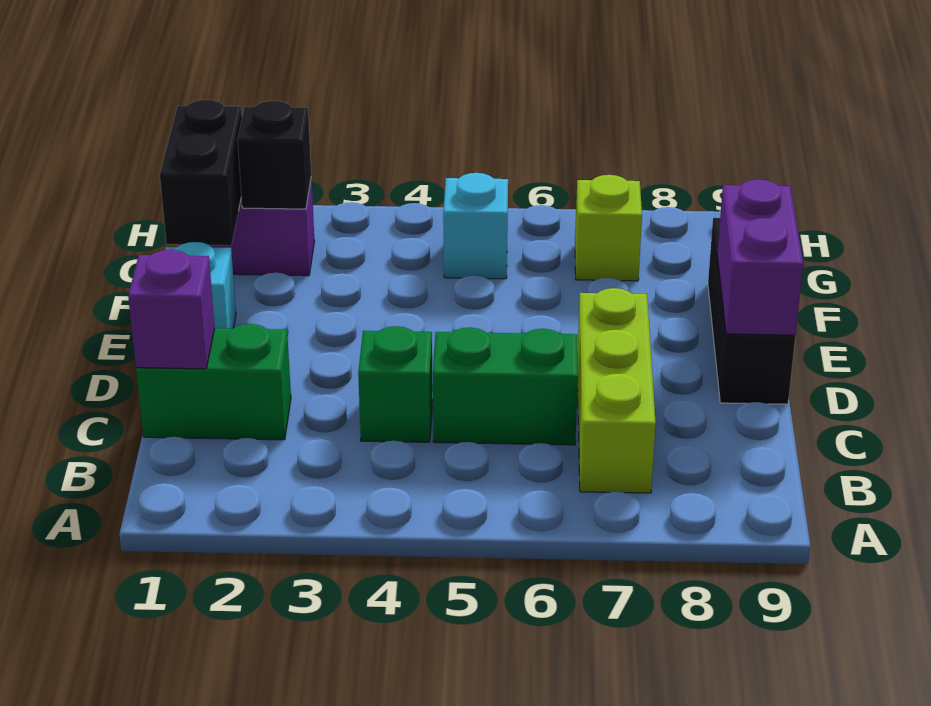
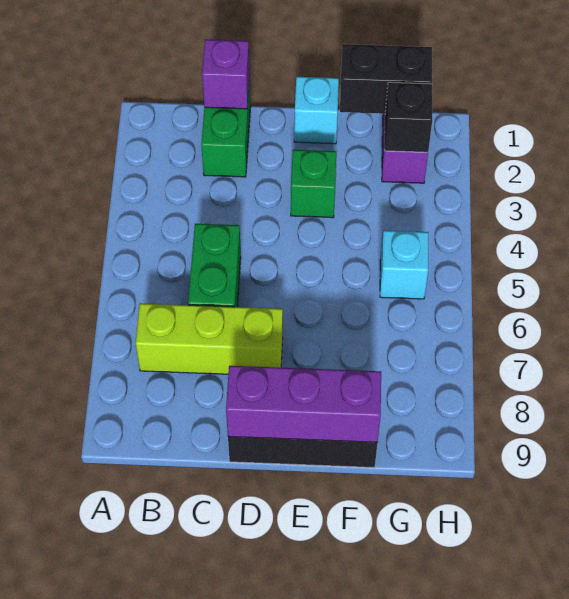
green brick C4 level 1 -> green brick E3 level 1
purple brick D9:E9 level 2 -> purple brick D9:F9 level 2
lime brick G7 level 1 -> none

